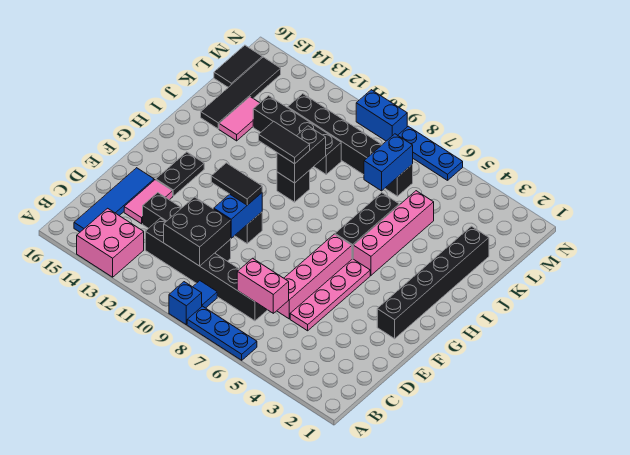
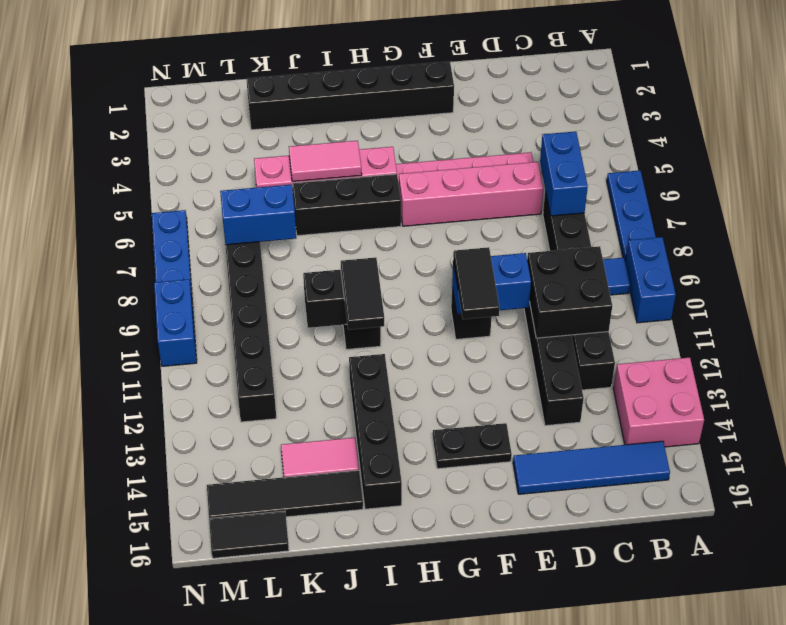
blue brick A9 level 1 -> blue brick A9:A10 level 1
pink brick C6:C7 level 2 -> blue brick C6:C7 level 2
pink tile D14:E14 level 1 -> pink tile I5:J5 level 2
black brick K10:K13 level 1 -> black brick I12:I15 level 1

